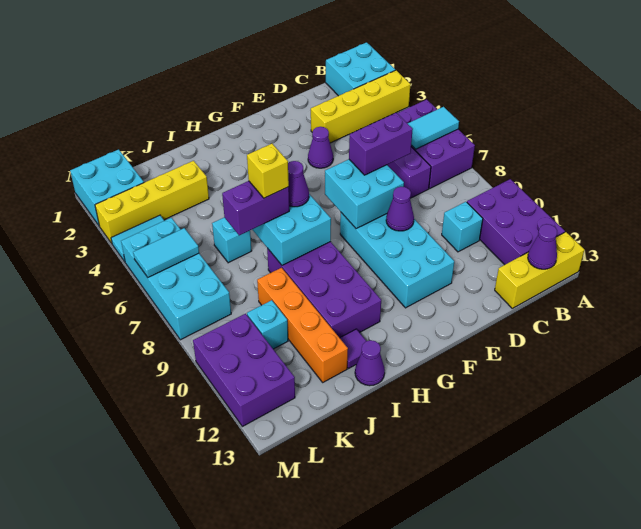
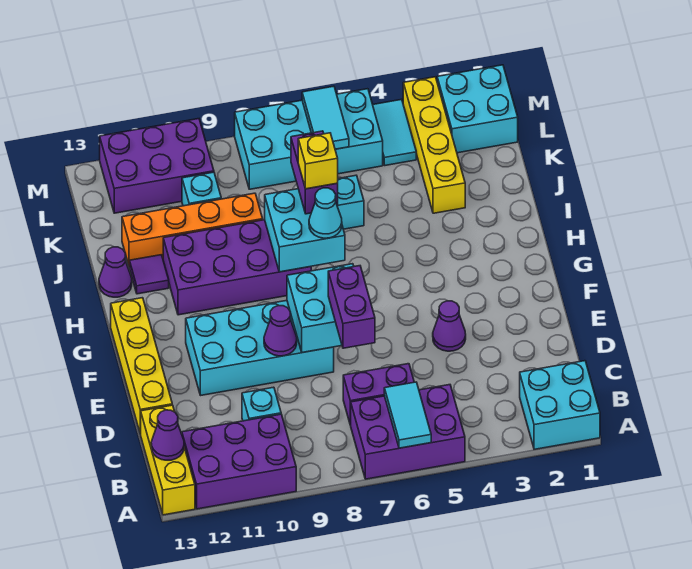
yellow brick A3:D3 level 1 -> yellow brick D13:G13 level 1
purple cone H7 level 3 -> cyan cone H7 level 3

